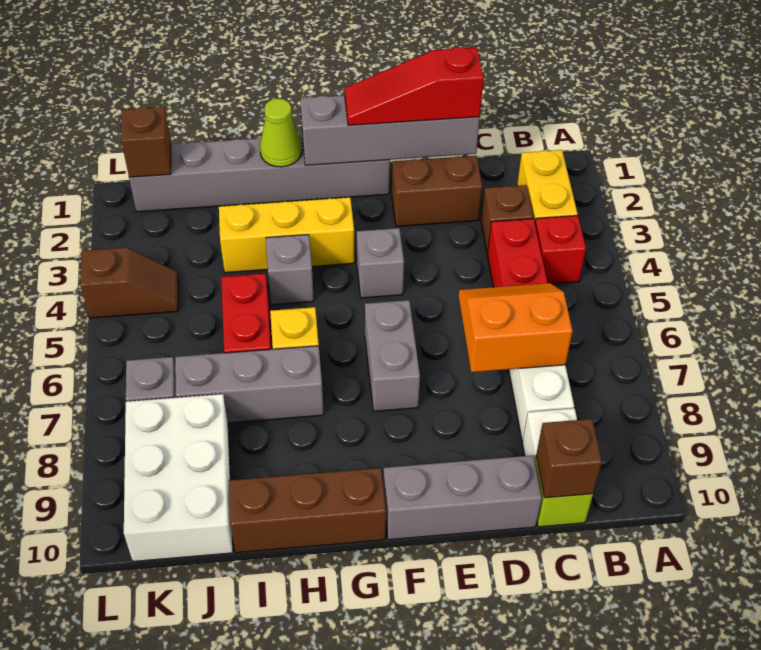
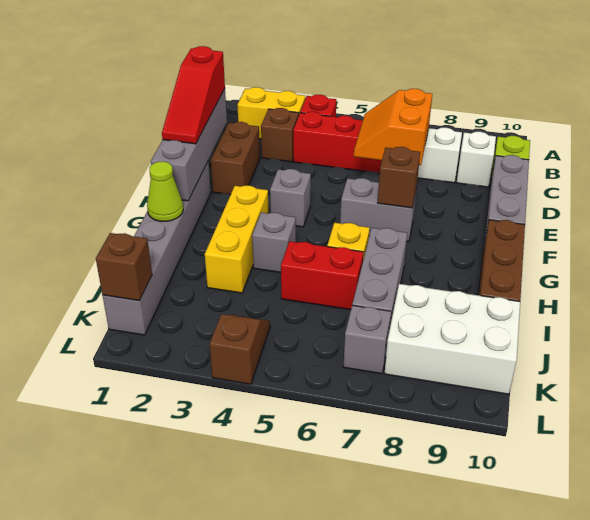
brown brick C10 level 2 -> brown brick F7 level 2

